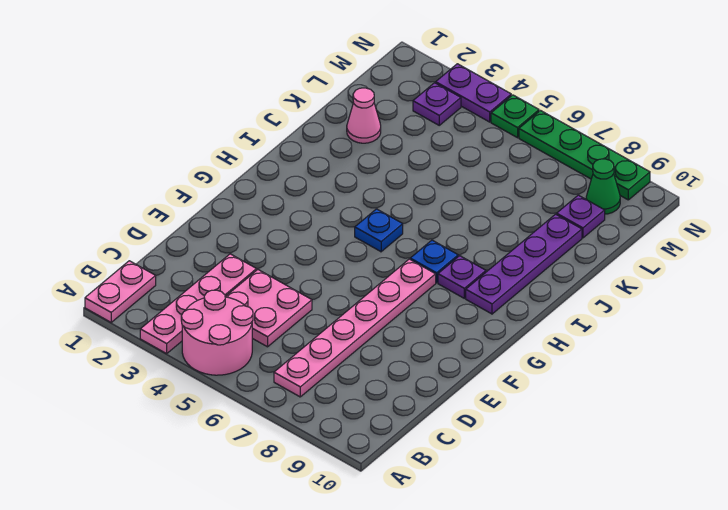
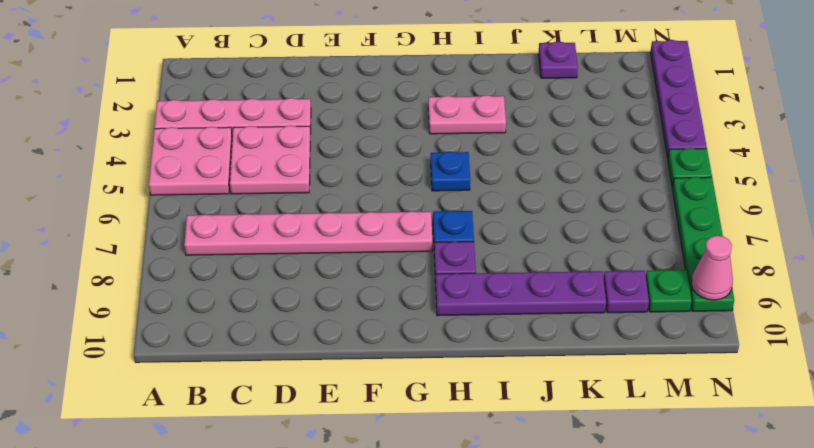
pink plate A1:B1 level 1 -> pink plate H3:I3 level 1
pink round brick A4:B5 level 1 -> pink plate A4:B5 level 1
pink cone K2 level 1 -> pink cone N9 level 2
purple plate M3 level 1 -> purple plate K1 level 1
green cone M9 level 1 -> green plate M9 level 1
purple plate N3:N4 level 1 -> purple plate N1:N4 level 1

